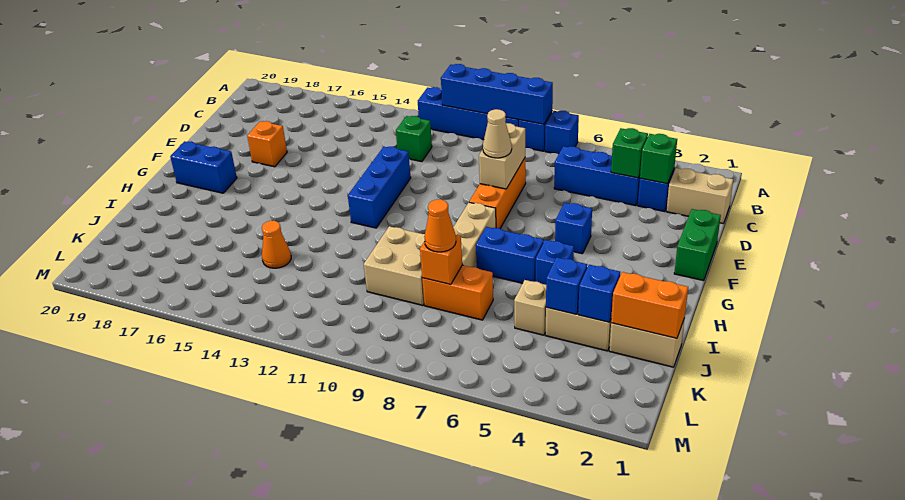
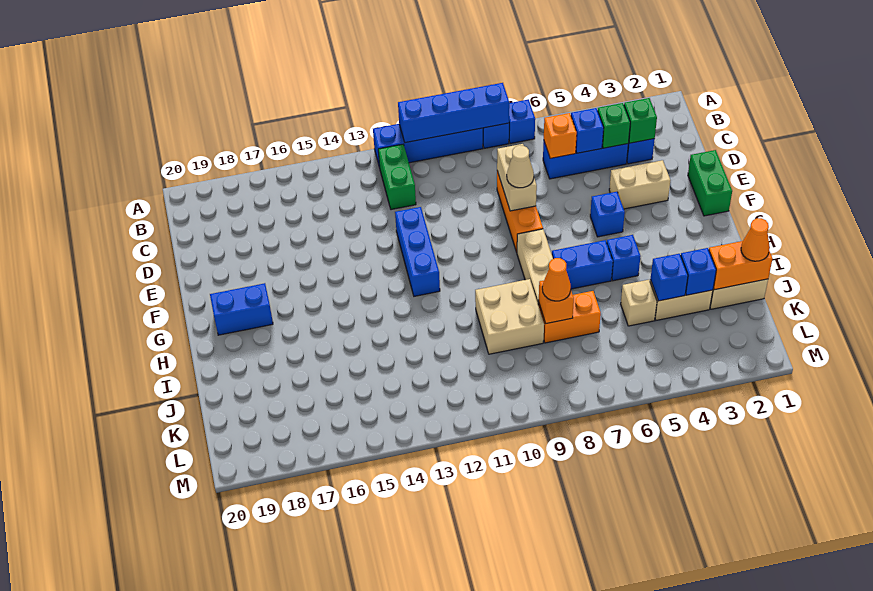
tan brick C1:C2 level 1 -> tan brick E3:E4 level 1
none -> blue brick C5 level 2
green brick C12 level 1 -> green brick B12:C12 level 1
orange brick E17 level 1 -> orange brick C6 level 2
orange cone J14 level 1 -> orange cone J1 level 3

